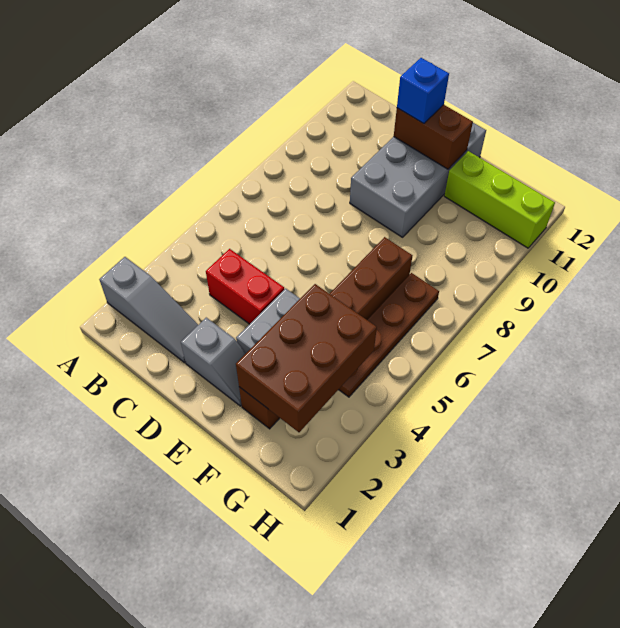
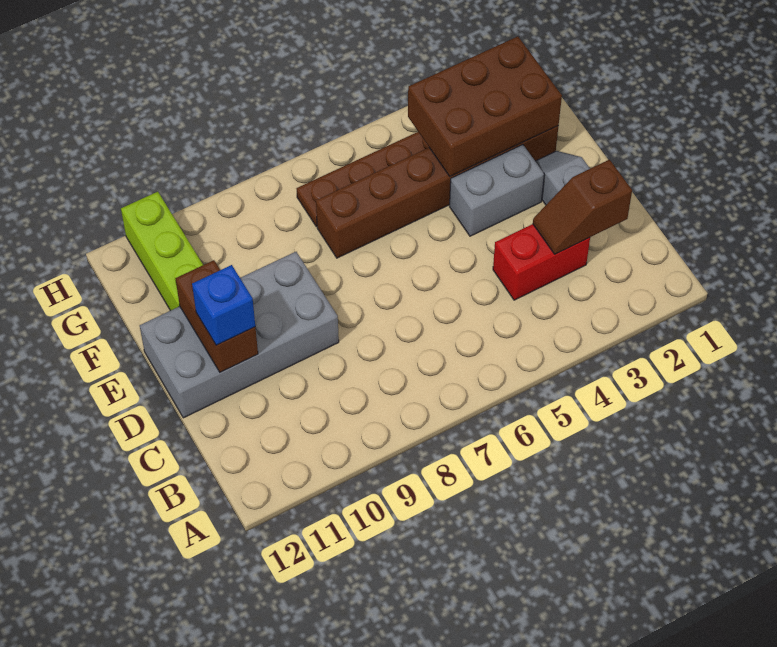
grey slope A2:C2 level 1 top A -> none
none -> brown slope C2:C3 level 2 top 2
red brick C4:D4 level 1 -> red brick C3:C4 level 1

